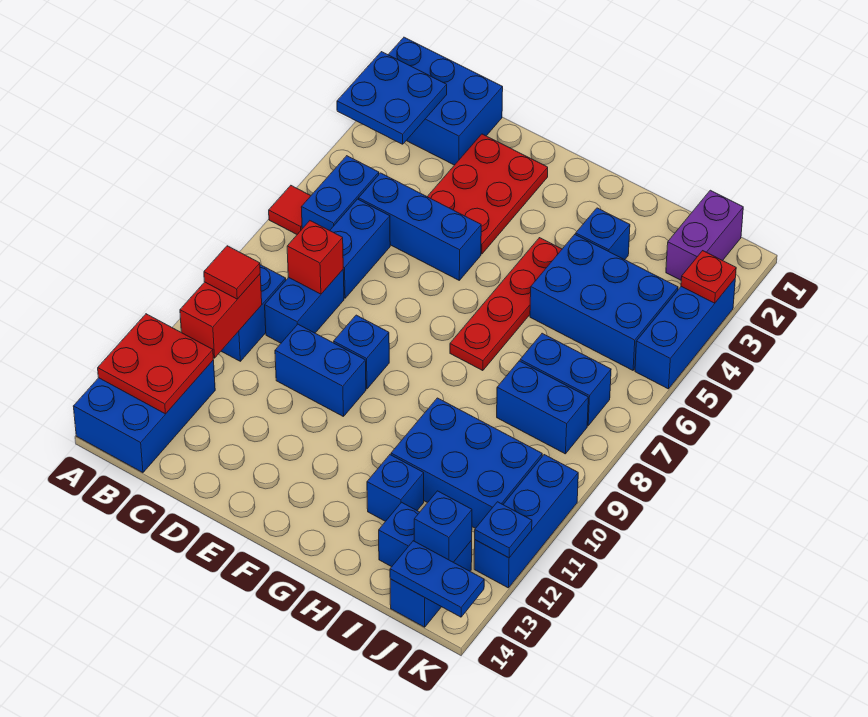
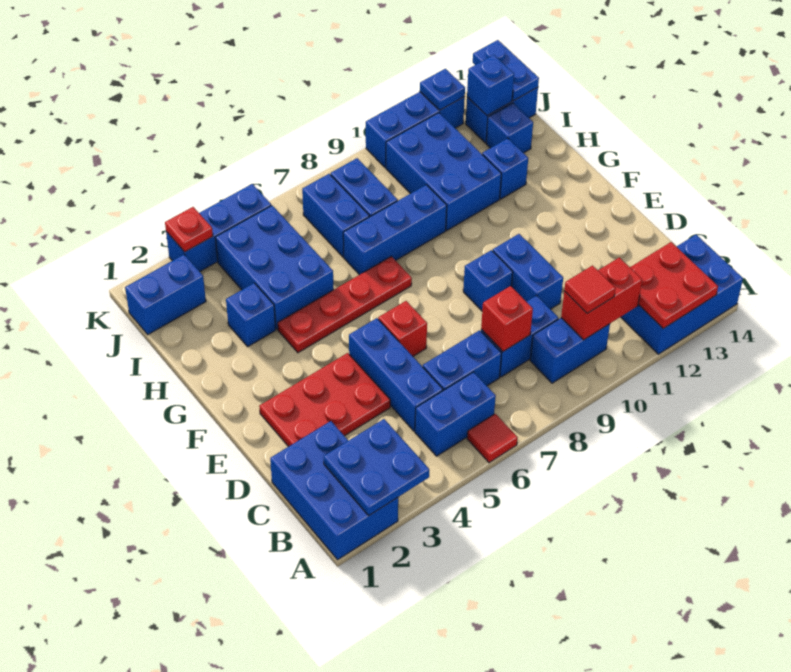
none -> red brick E6 level 1
none -> blue brick H7:H9 level 1
purple brick J1:J2 level 1 -> blue brick J1:J2 level 1

